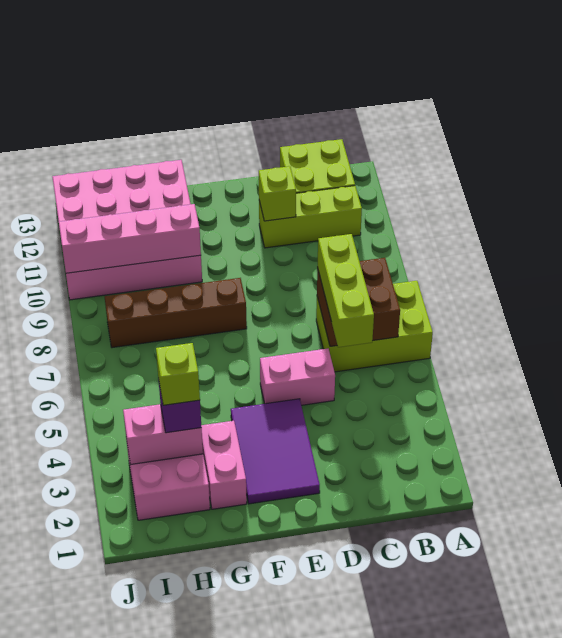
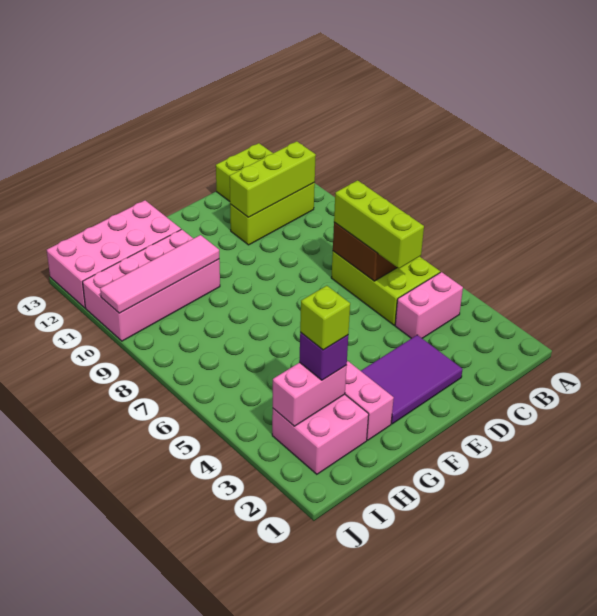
lime brick A6:C7 level 1 -> lime brick B5:C7 level 1
pink brick D5:E5 level 1 -> pink brick B4:C4 level 1
lime brick D11 level 2 -> lime brick B11:D11 level 2
purple tile E2:F4 level 1 -> purple tile D2:F3 level 1
brown brick F8:I8 level 1 -> none
pink brick G10:J10 level 2 -> pink tile G10:J10 level 2

